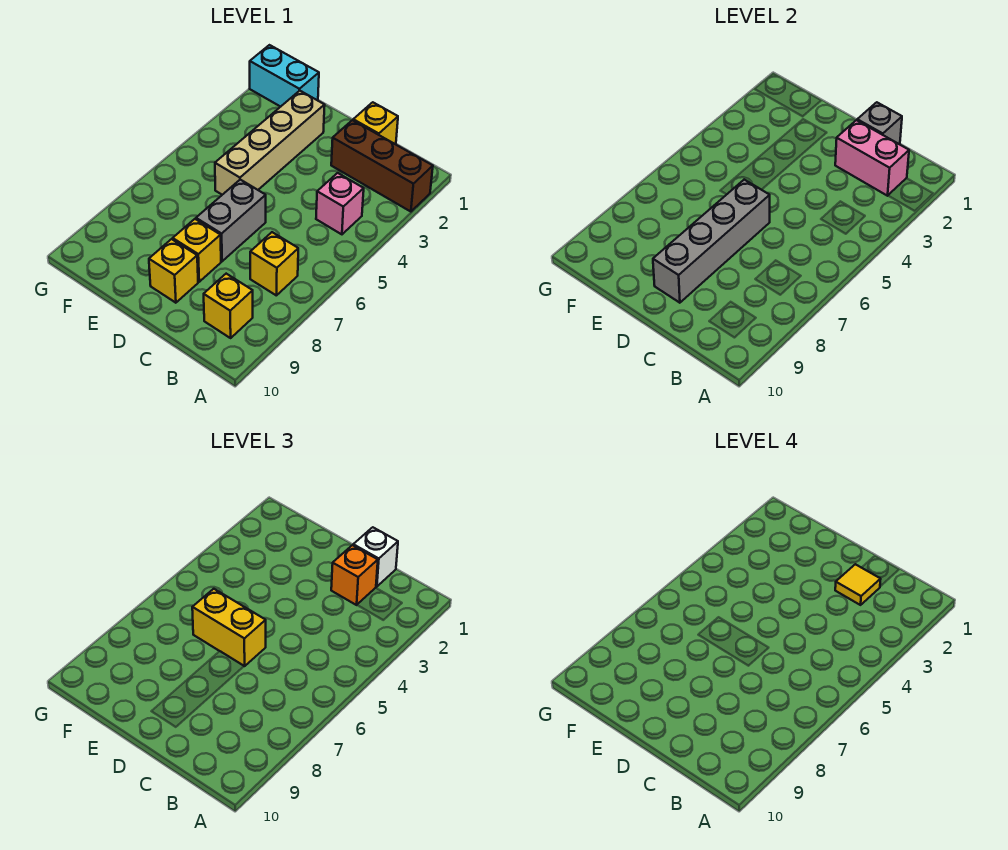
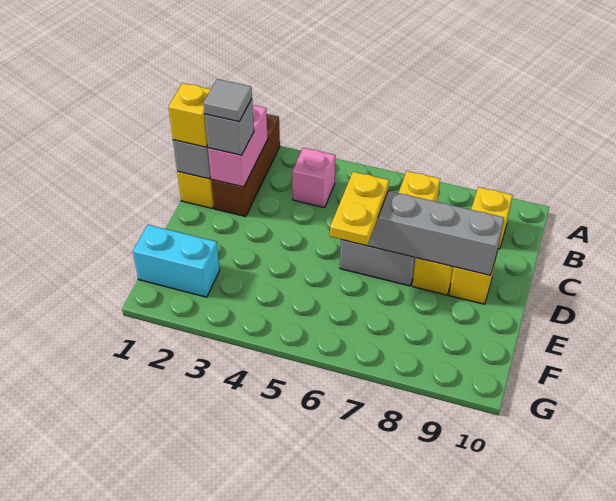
white brick C1 level 3 -> yellow brick C1 level 3
orange brick C2 level 3 -> grey brick C2 level 3
yellow tile C2 level 4 -> grey tile C2 level 4
yellow brick D6:E6 level 3 -> yellow plate D6:E6 level 3
tan brick E2:E5 level 1 -> none
cyan brick F1:G1 level 1 -> cyan brick F1:F2 level 1

